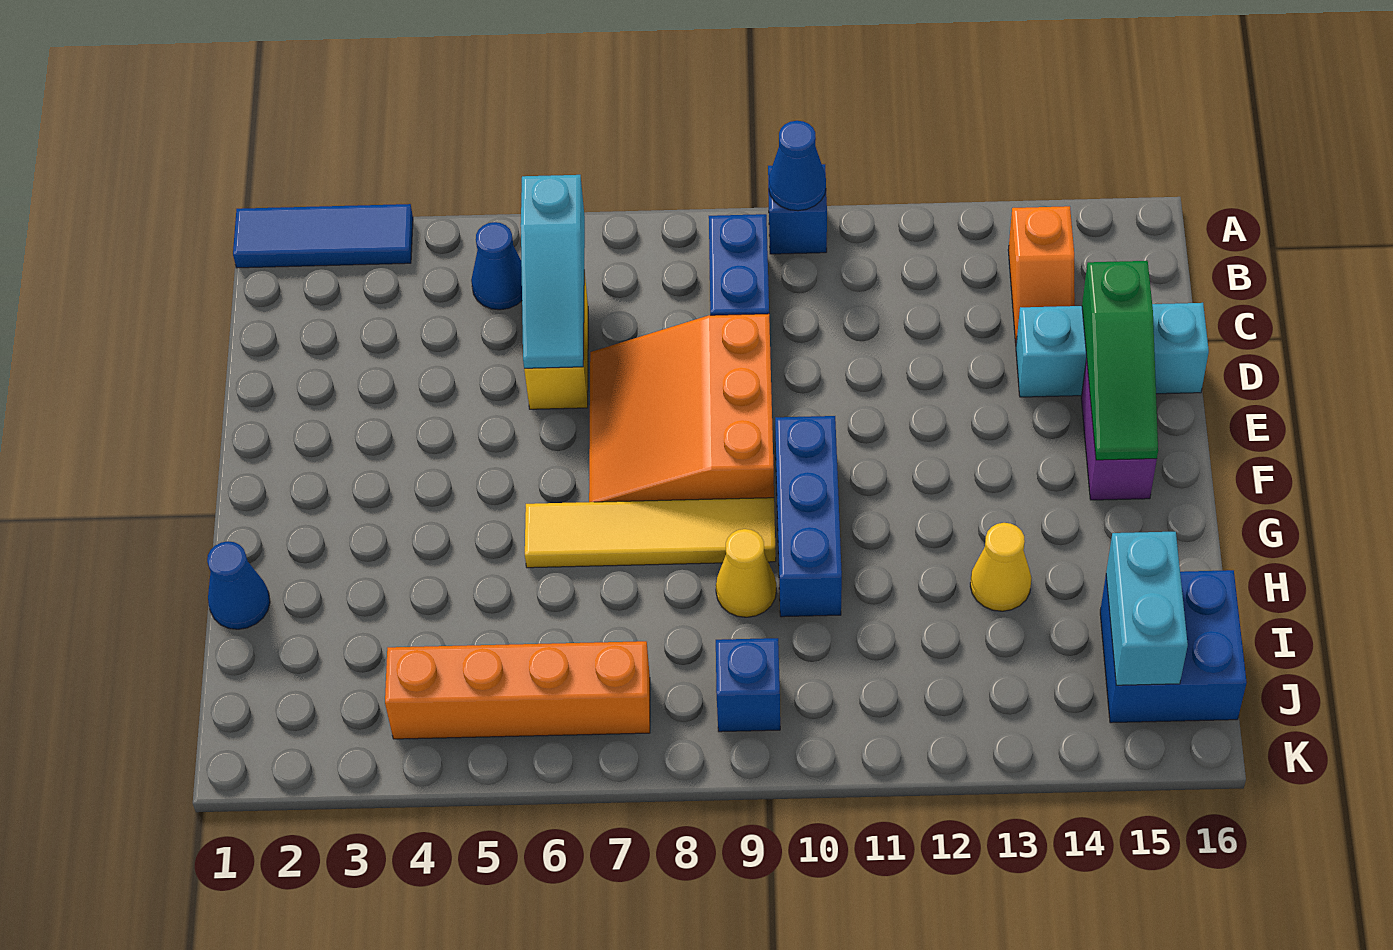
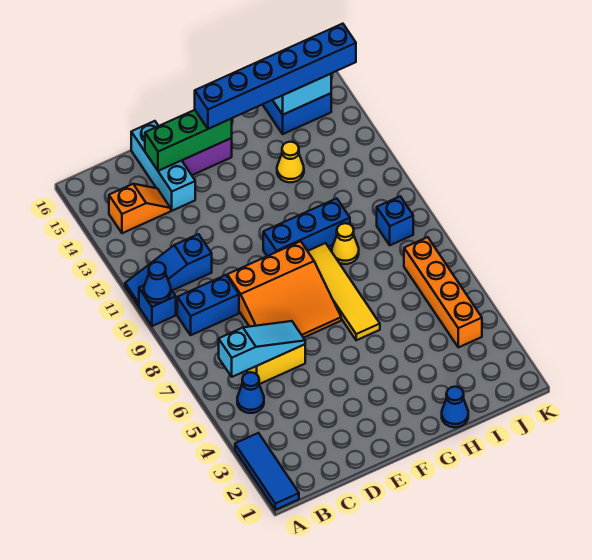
none -> blue slope A11:C11 level 1 top C
green slope D15:F15 level 2 top D -> green brick D15:F15 level 2
none -> blue brick F15:K15 level 3

